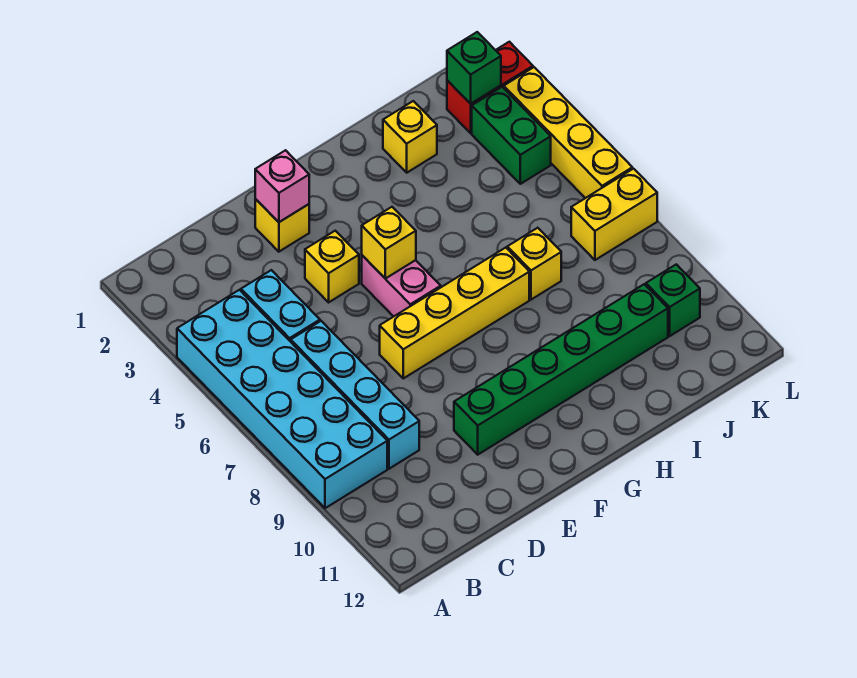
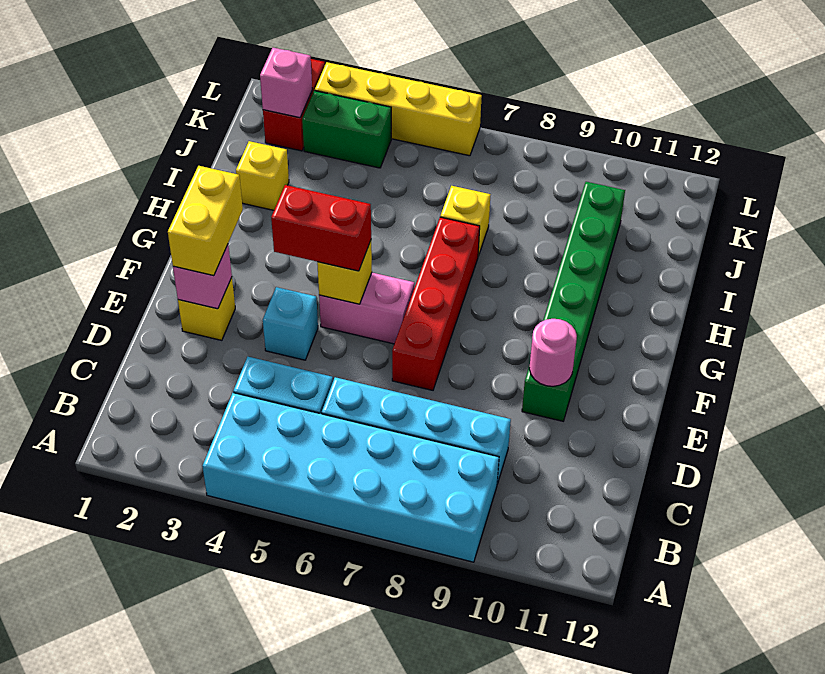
yellow brick E4 level 1 -> cyan brick E4 level 1
yellow brick E7:H7 level 1 -> red brick E7:H7 level 1
none -> pink round brick E10 level 2
none -> red brick F4:F5 level 3
green brick K2 level 2 -> pink brick K2 level 2
yellow brick K7:L7 level 1 -> yellow brick E2:F2 level 3
green brick K10 level 1 -> none

